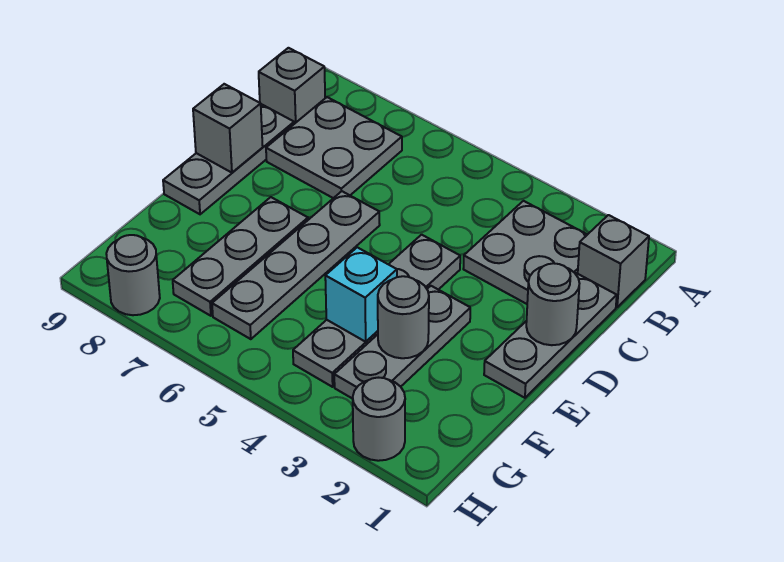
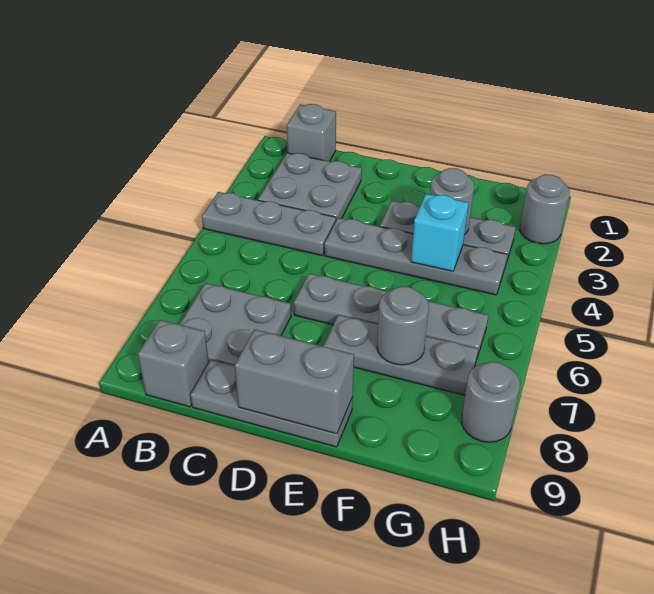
grey plate C1:E1 level 1 -> grey plate A4:C4 level 1
grey round brick D1 level 2 -> grey round brick F7 level 2
grey brick D9 level 2 -> grey brick D9:E9 level 2

